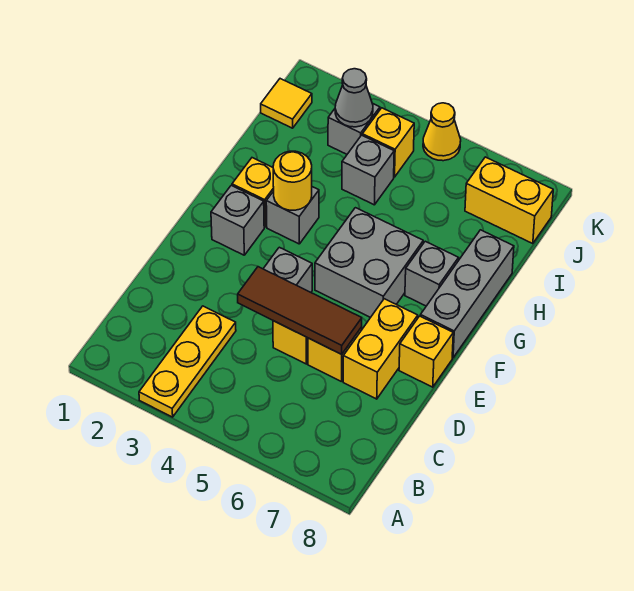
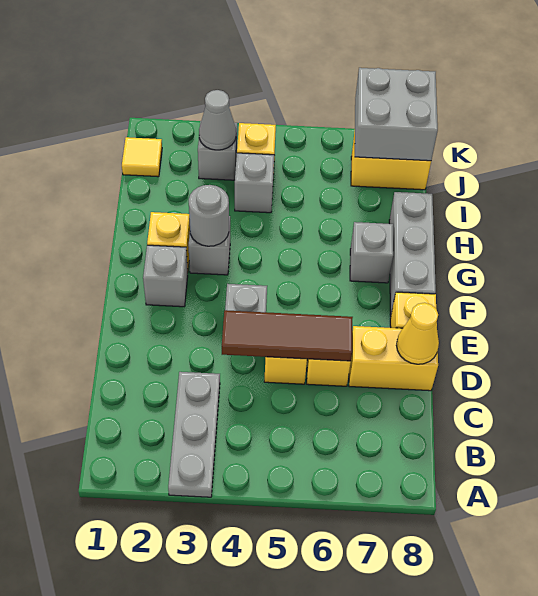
yellow plate A3:C3 level 1 -> grey plate A3:C3 level 1
yellow brick D7:E7 level 1 -> yellow brick D7:D8 level 1
grey brick F5:G6 level 1 -> grey brick J7:K8 level 2
yellow round brick G3 level 2 -> grey round brick G3 level 2
yellow cone K5 level 1 -> yellow cone D8 level 2

